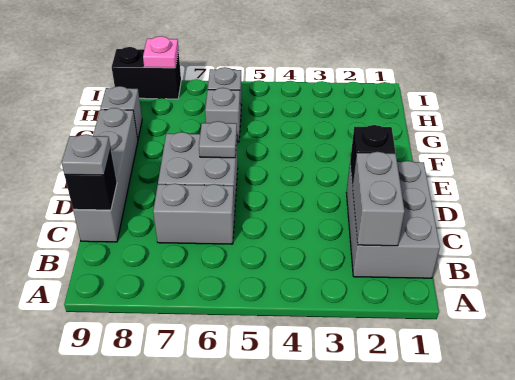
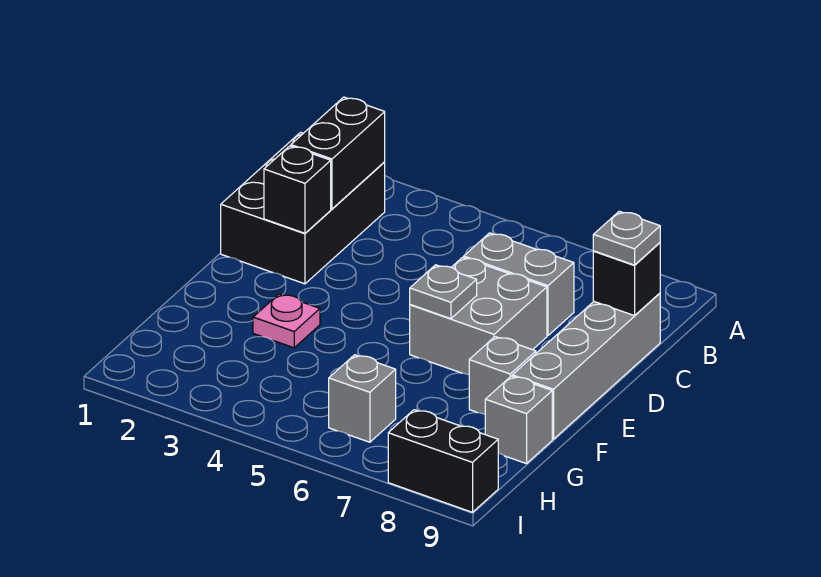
grey brick B1:D2 level 1 -> black brick B1:D2 level 1
grey brick B2:C2 level 2 -> black brick B2:C2 level 2
grey brick G6 level 1 -> grey brick F8 level 1
pink plate I8 level 2 -> pink plate F3 level 1

